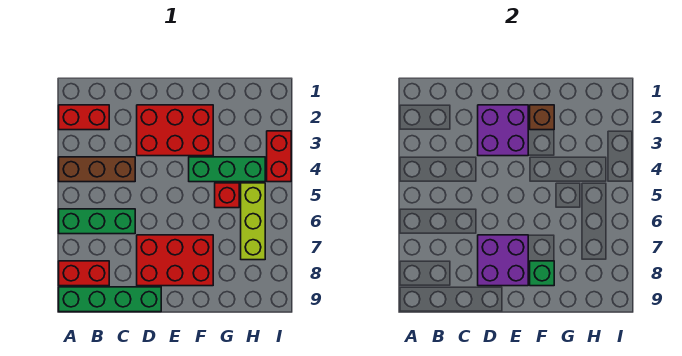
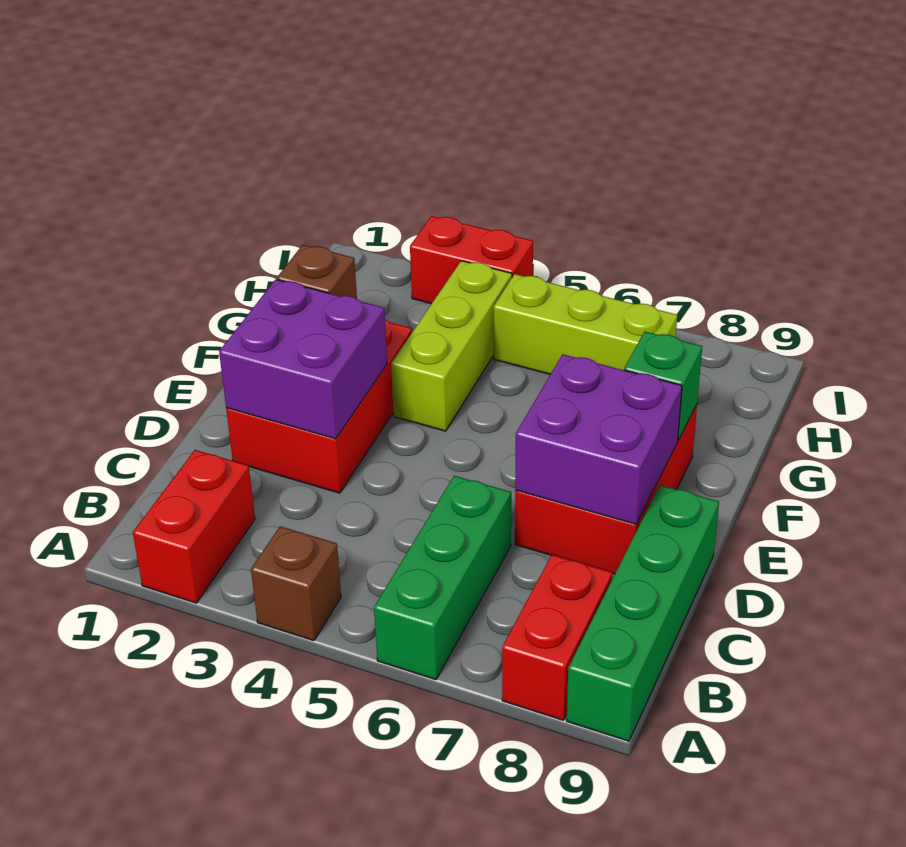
brown brick A4:C4 level 1 -> brown brick A4 level 1
green brick F4:H4 level 1 -> lime brick F4:H4 level 1
red brick G5 level 1 -> none

